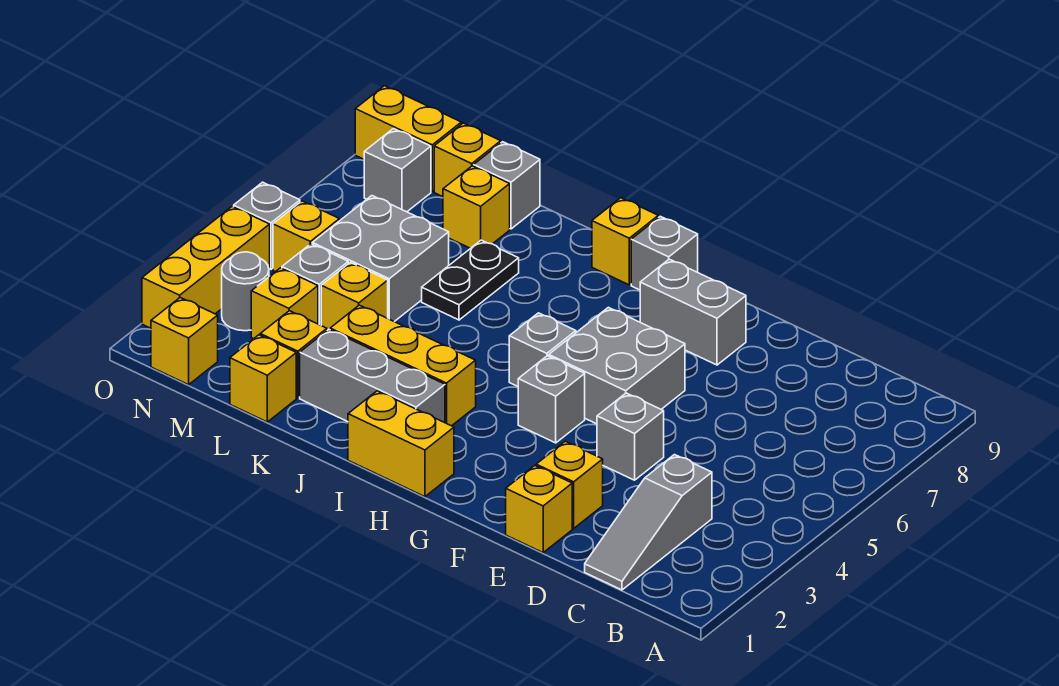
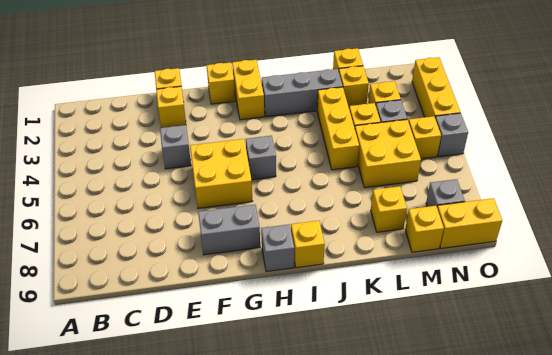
grey slope C1:C3 level 1 top 3 -> none
grey brick F5:G6 level 1 -> yellow brick F5:G6 level 1
grey brick G4 level 1 -> none
yellow brick H1:I1 level 1 -> yellow brick H1:H2 level 1
yellow brick I3:K3 level 1 -> yellow brick K3:K5 level 1
black plate K6:K7 level 1 -> none
grey brick L5:M6 level 1 -> yellow brick L5:M6 level 1
grey brick L9 level 1 -> none
yellow brick N1 level 1 -> yellow brick G1 level 1
grey round brick N3 level 1 -> none

